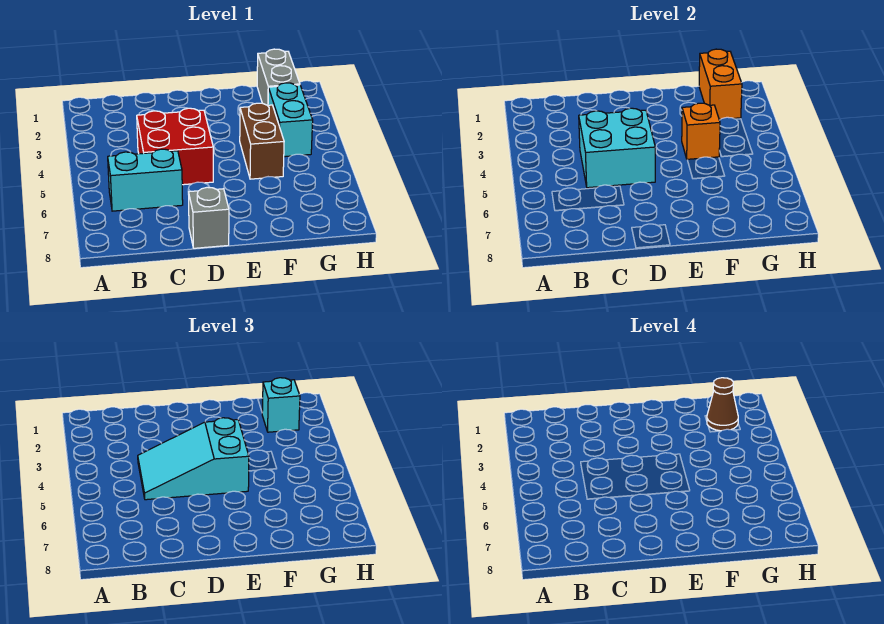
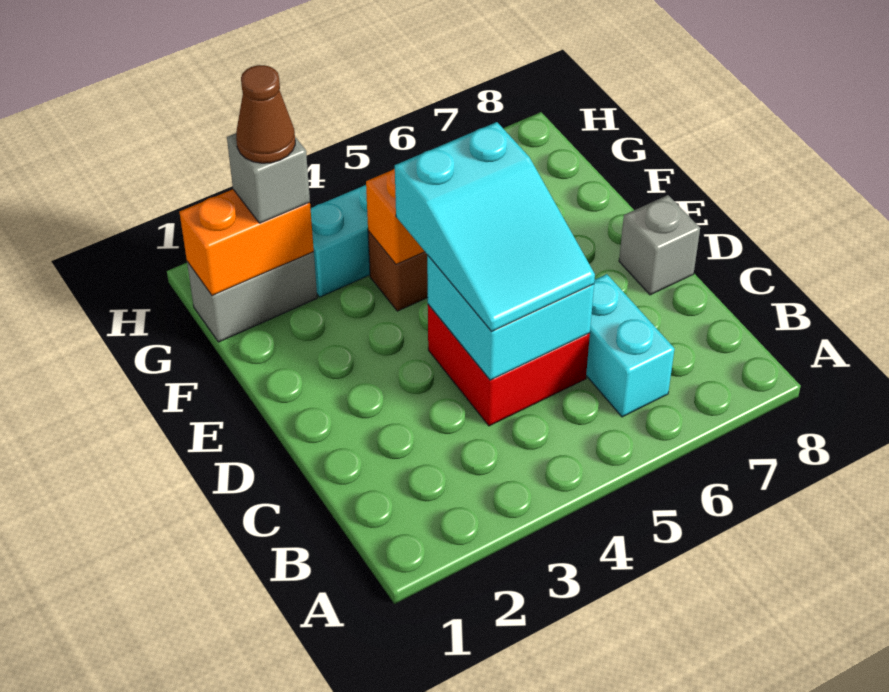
cyan brick G2 level 3 -> grey brick G2 level 3

